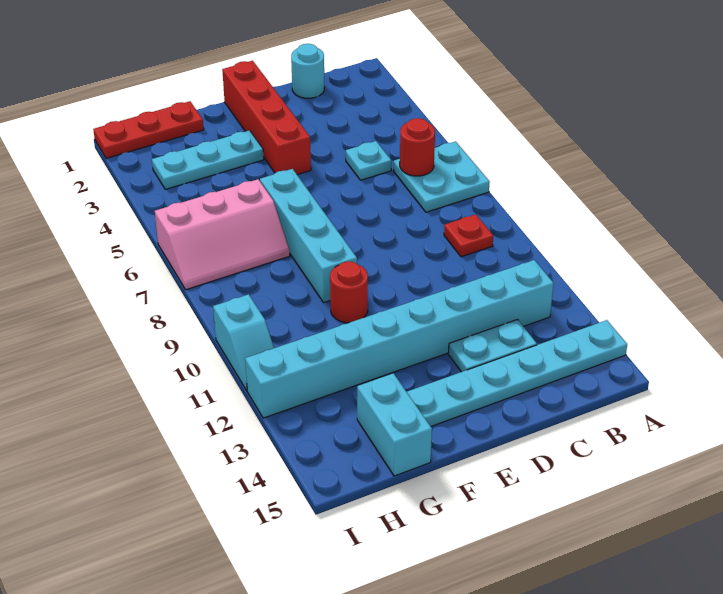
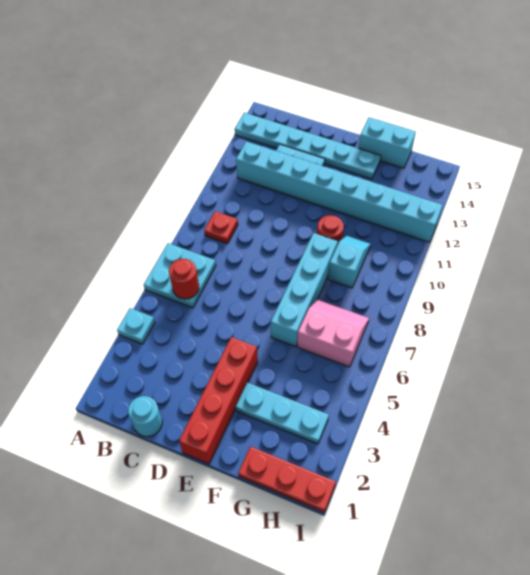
cyan plate C5 level 1 -> cyan plate A4 level 1
pink slope G6:I7 level 1 top 6 -> pink slope G6:H7 level 1 top 6
cyan brick G14:G15 level 1 -> cyan brick F15:G15 level 1
cyan slope I10:I11 level 1 top 10 -> cyan slope G9:G10 level 1 top 9

